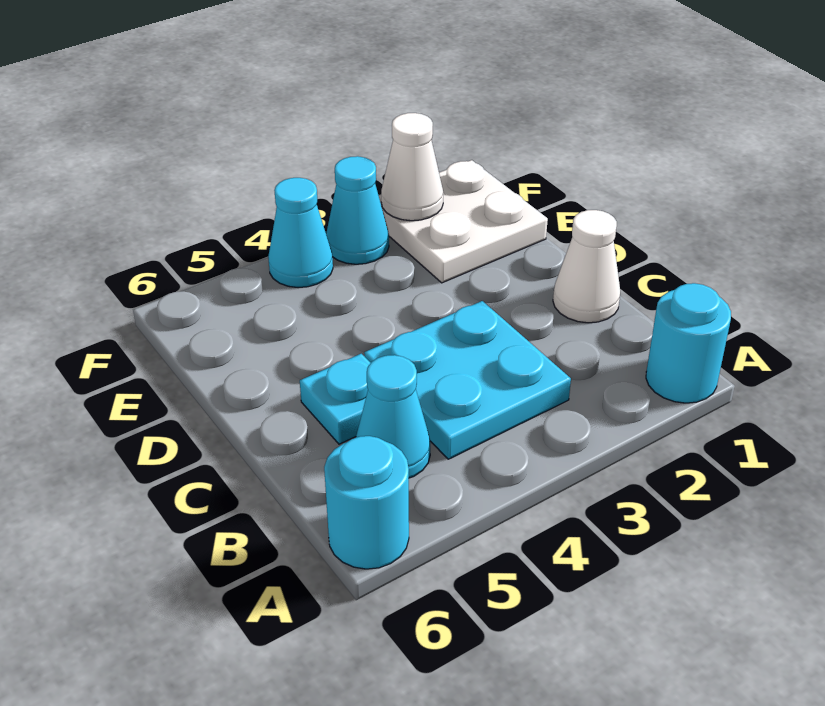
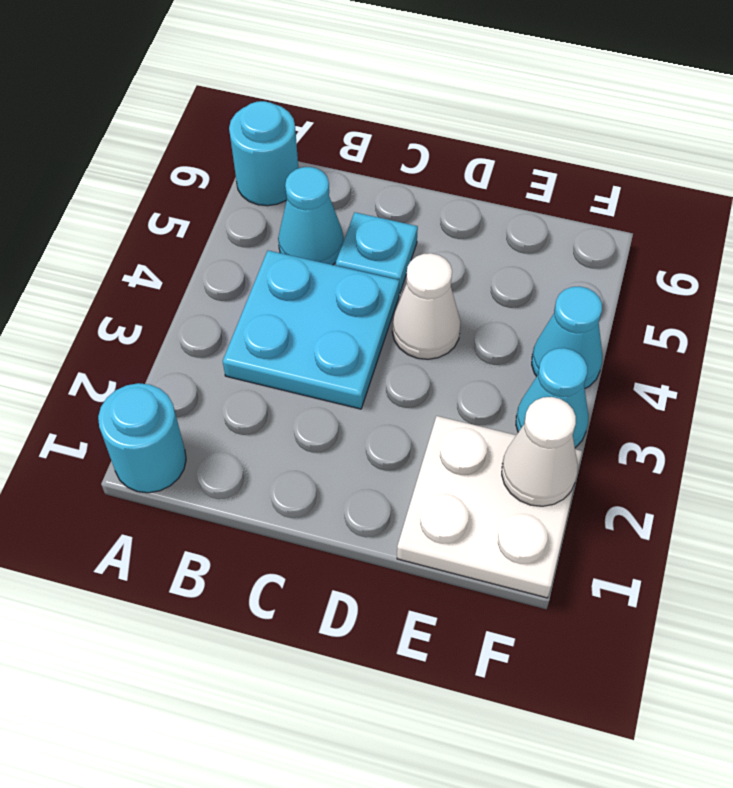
white cone C1 level 1 -> white cone D4 level 1

